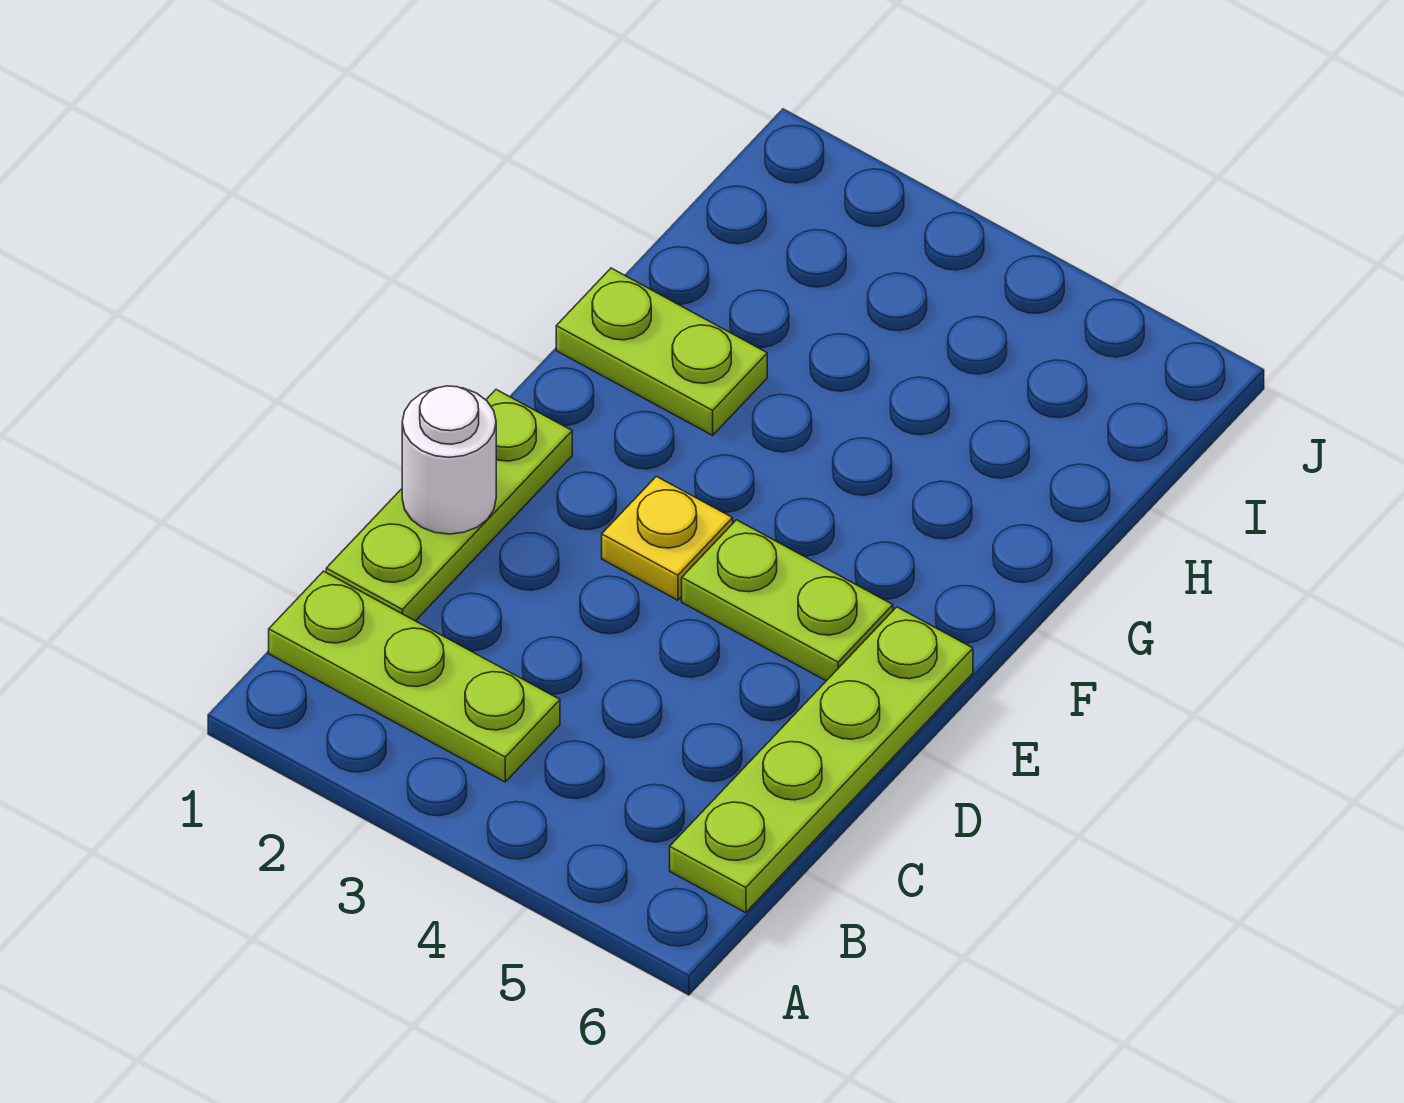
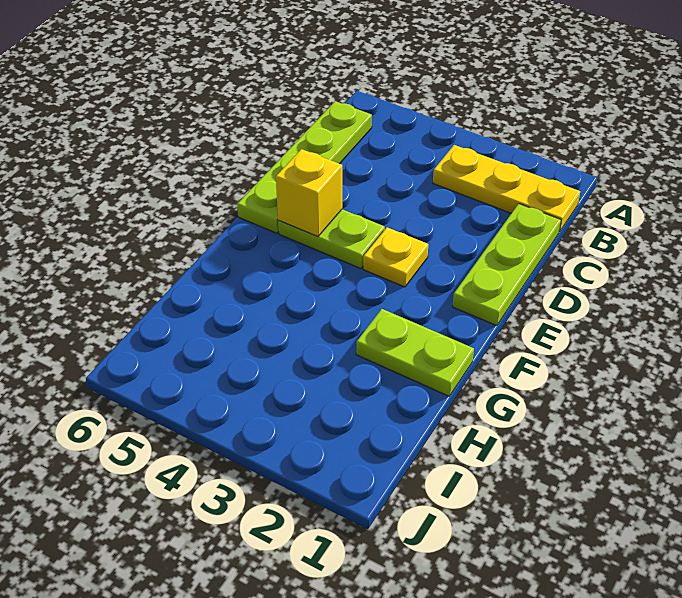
lime plate B1:B3 level 1 -> yellow plate B1:B3 level 1
white round brick D1 level 2 -> none
none -> yellow brick E5 level 2

